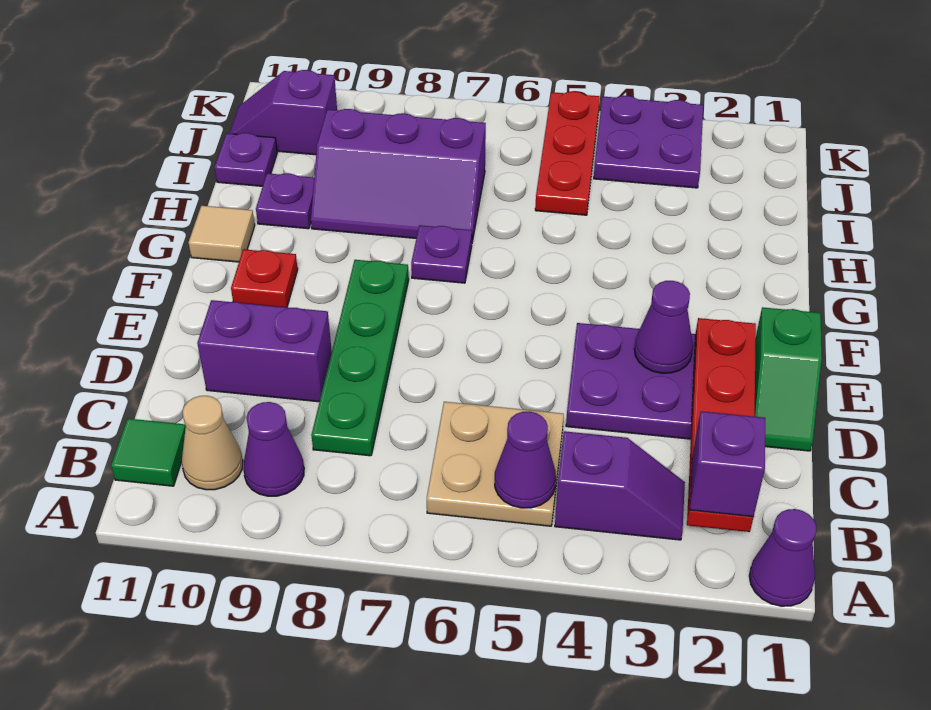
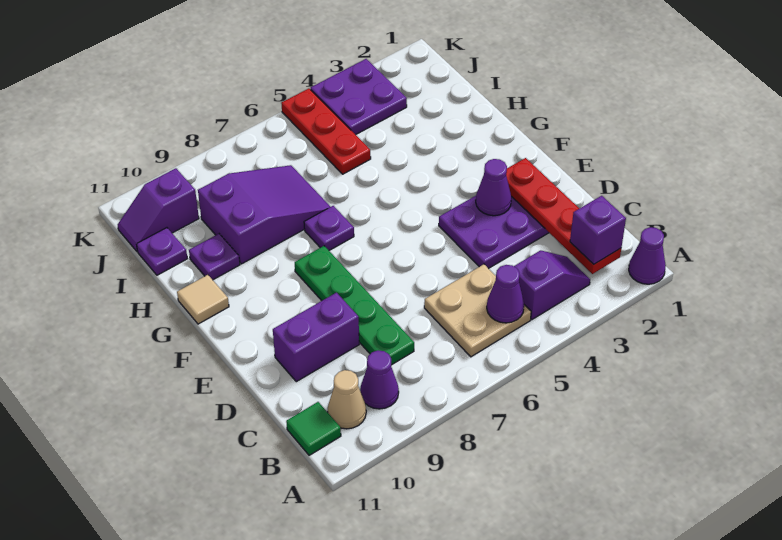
green slope D1:E1 level 1 top E -> none
red plate F10 level 1 -> none
purple slope H7:I9 level 1 top I -> purple slope H7:I9 level 1 top 9

